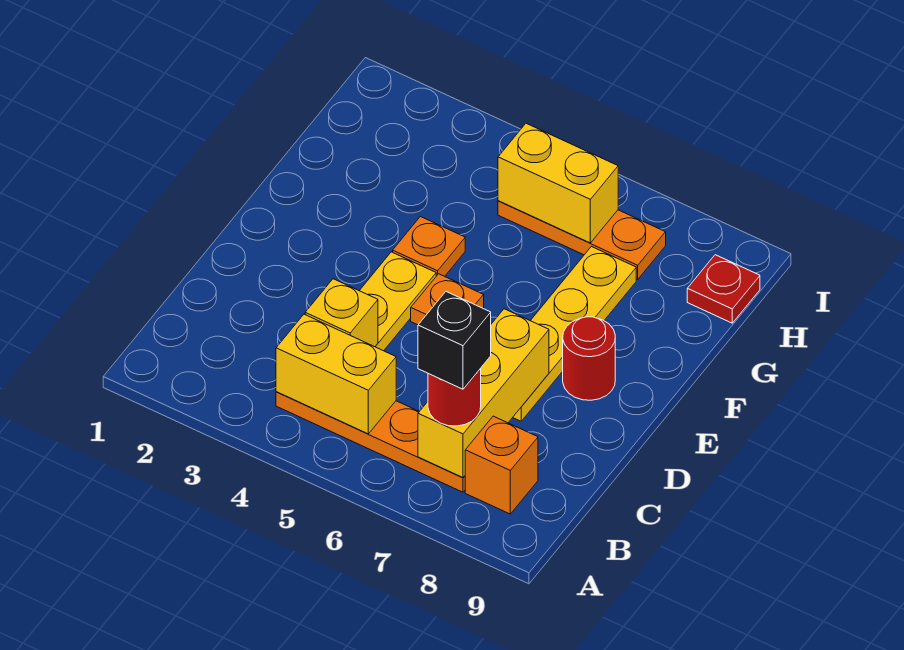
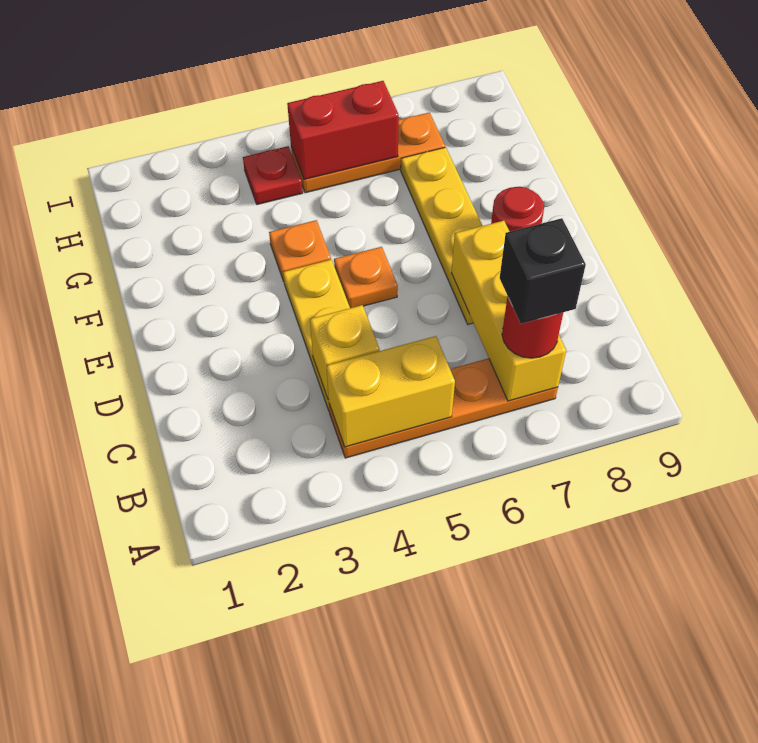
orange brick B8 level 1 -> none
yellow brick H5:H6 level 2 -> red brick H5:H6 level 2
red plate H9 level 1 -> red plate H4 level 1

